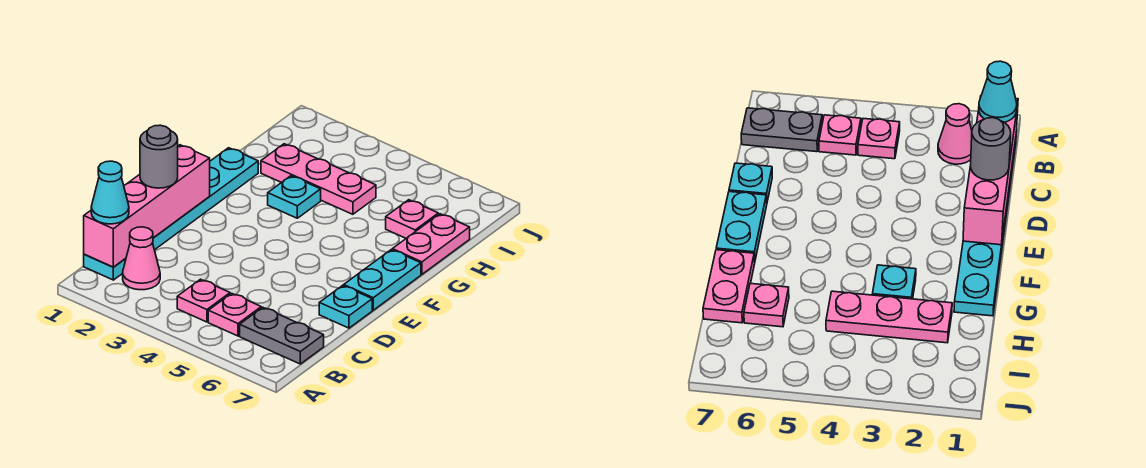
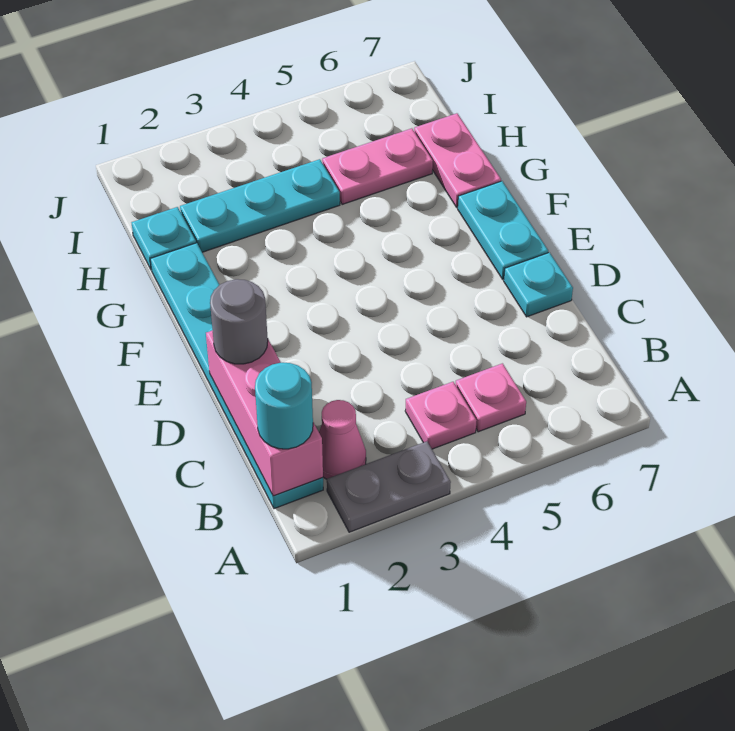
pink brick B1:E1 level 2 -> pink brick B1:D1 level 2
cyan cone B1 level 3 -> cyan round brick B1 level 3
grey plate B6:B7 level 1 -> grey plate A2:A3 level 1
cyan plate G3 level 1 -> cyan plate H1 level 1
pink plate H2:H4 level 1 -> cyan plate H2:H4 level 1
pink plate H6 level 1 -> pink plate H5:H6 level 1

